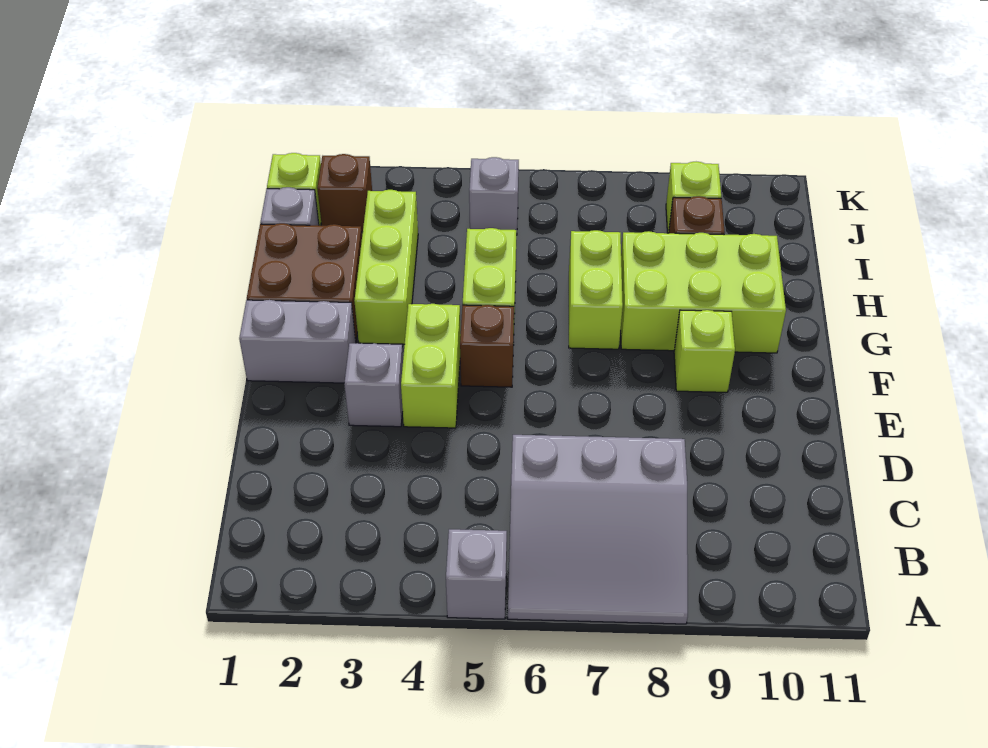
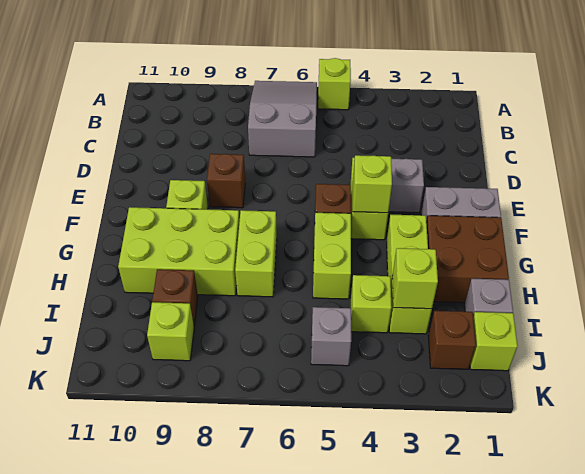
grey brick A5 level 1 -> lime brick A5 level 1
grey slope A6:C8 level 1 top C -> grey slope A6:C7 level 1 top C
none -> brown brick E8 level 1
none -> lime brick F4 level 2
none -> lime brick I3 level 2
none -> lime brick I4 level 1

